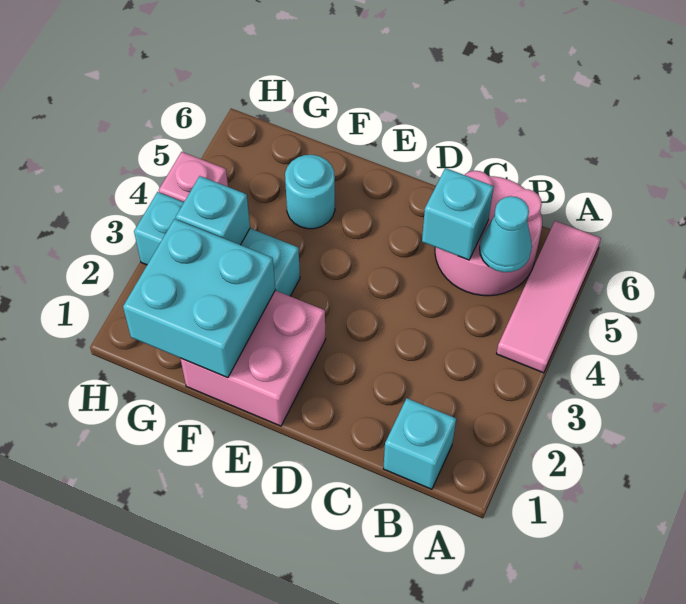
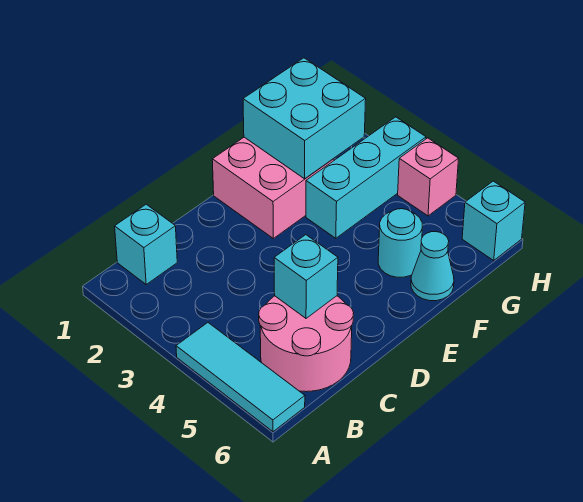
pink tile A4:A6 level 1 -> cyan tile A4:A6 level 1
cyan cone B5 level 2 -> cyan cone F6 level 1
cyan brick G3 level 2 -> cyan brick H6 level 1

